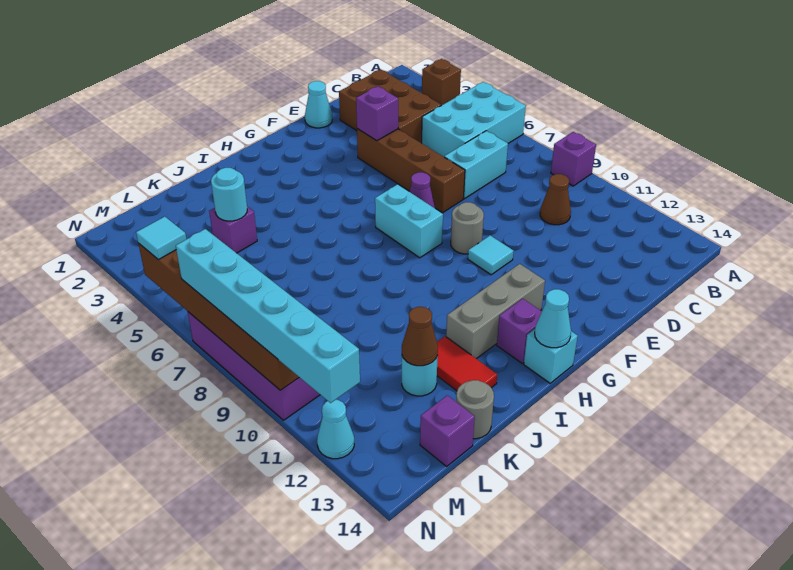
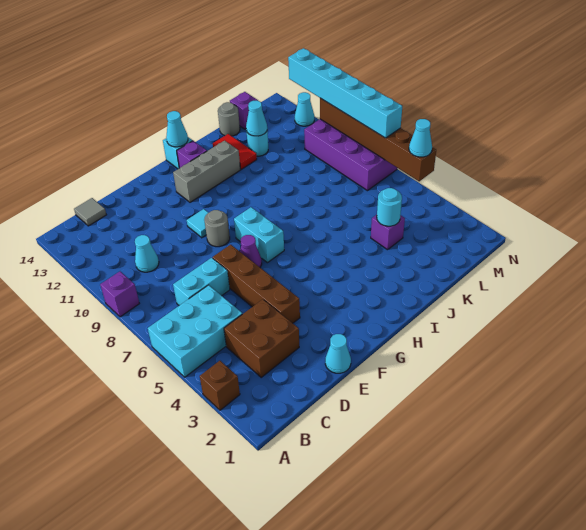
brown brick C2:D4 level 1 -> brown brick C3:D4 level 1
brown cone C10 level 1 -> cyan cone C10 level 1
none -> grey tile C14 level 1
purple brick E4 level 2 -> none
brown cone K12 level 2 -> cyan cone K12 level 2
cyan tile N5 level 3 -> cyan cone N5 level 3

